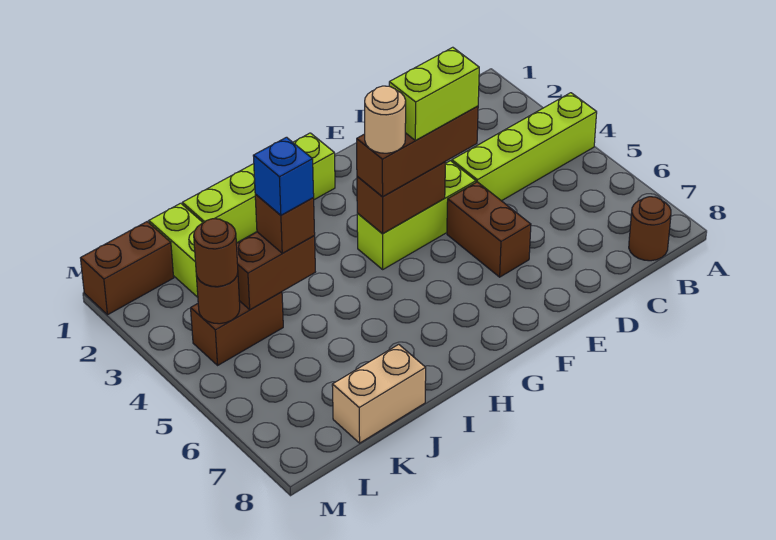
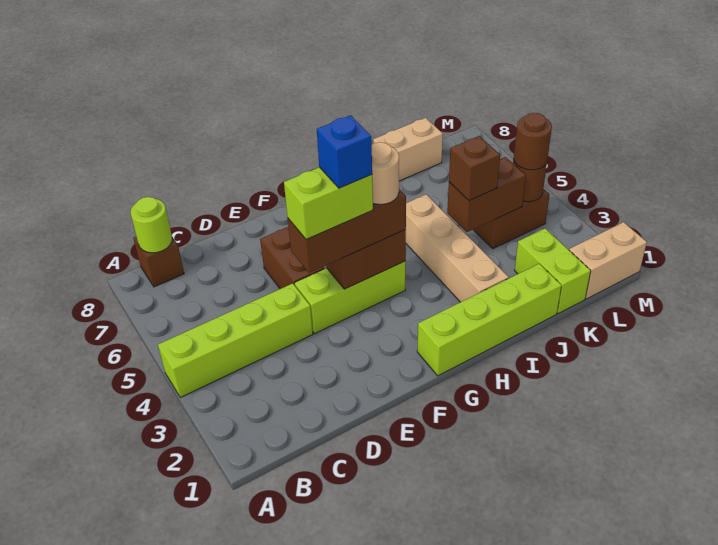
brown round brick B8 level 1 -> brown brick B8 level 1
none -> lime round brick B8 level 2
none -> tan brick I2:I5 level 1
blue brick J4 level 4 -> blue brick F4 level 5
brown brick L1:M1 level 1 -> tan brick L1:M1 level 1

